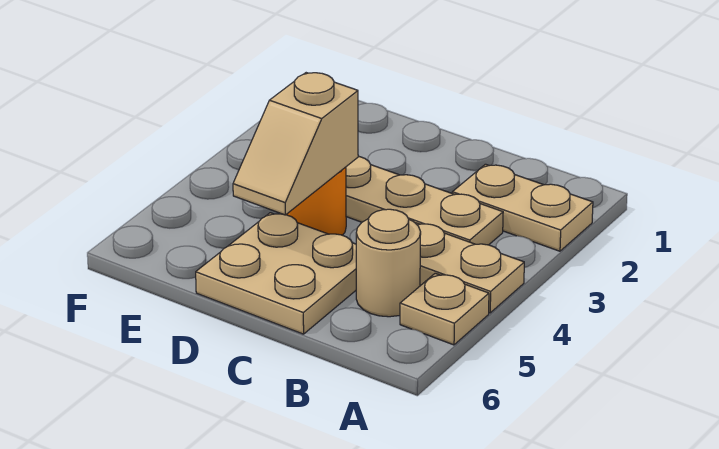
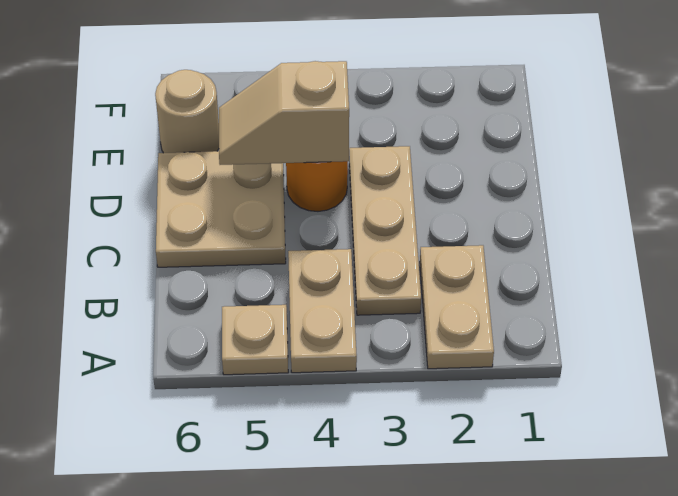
tan round brick B5 level 1 -> tan round brick E6 level 1

